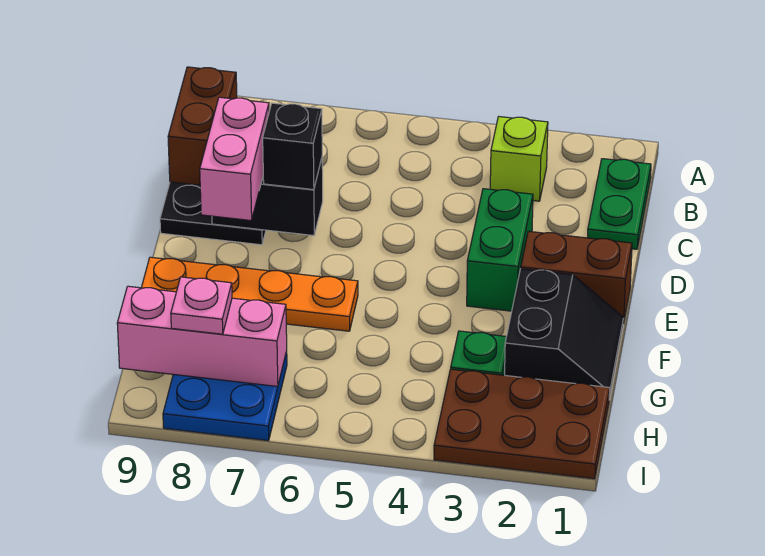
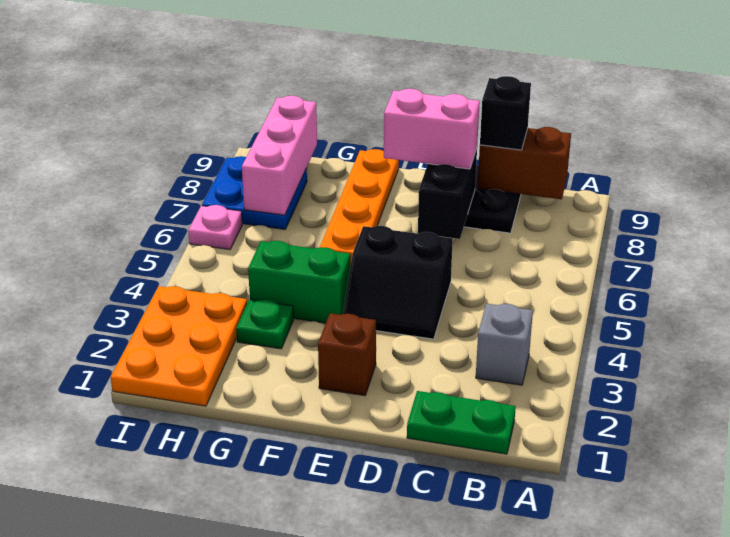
lime brick B3 level 1 -> grey brick B3 level 1
green brick D3:E3 level 1 -> green brick F4:G4 level 1
black brick D7 level 3 -> black brick C9 level 3
brown brick E1:E2 level 1 -> brown brick E2 level 1
black slope F1:G2 level 1 top 2 -> black slope D4:E5 level 1 top 5
brown plate H1:I3 level 1 -> orange plate H1:I3 level 1
pink plate H8 level 3 -> pink plate I6 level 1

